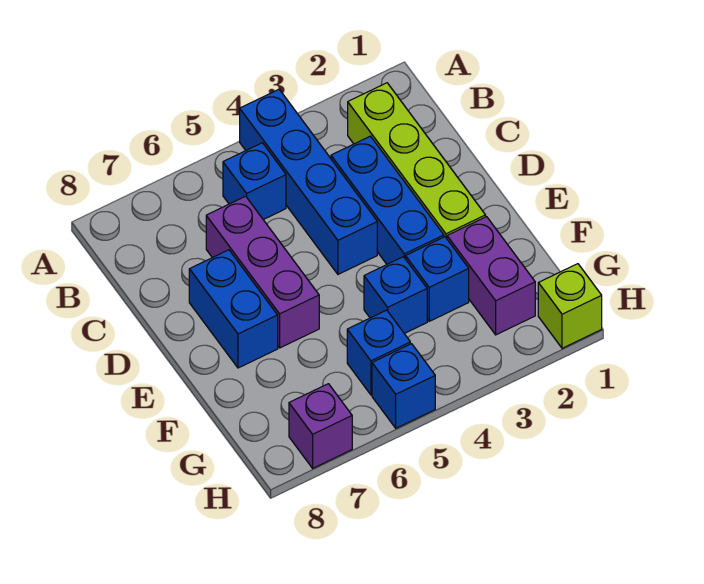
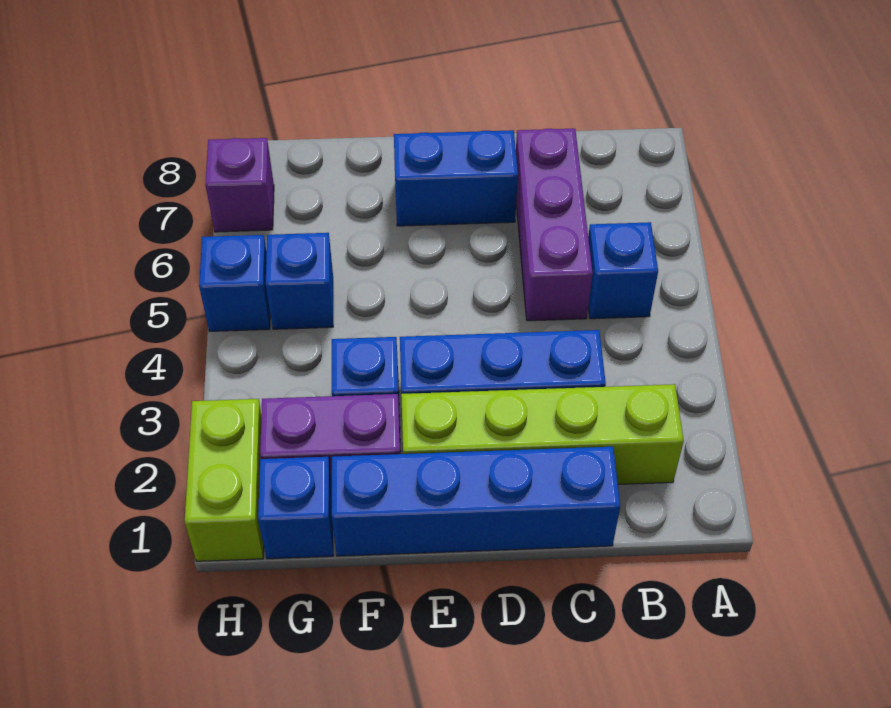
blue brick A4:D4 level 1 -> blue brick C1:F1 level 1
purple brick C6:E6 level 1 -> purple brick C5:C7 level 1
blue brick F4 level 1 -> blue brick G1 level 1
lime brick H1 level 1 -> lime brick H1:H2 level 1

